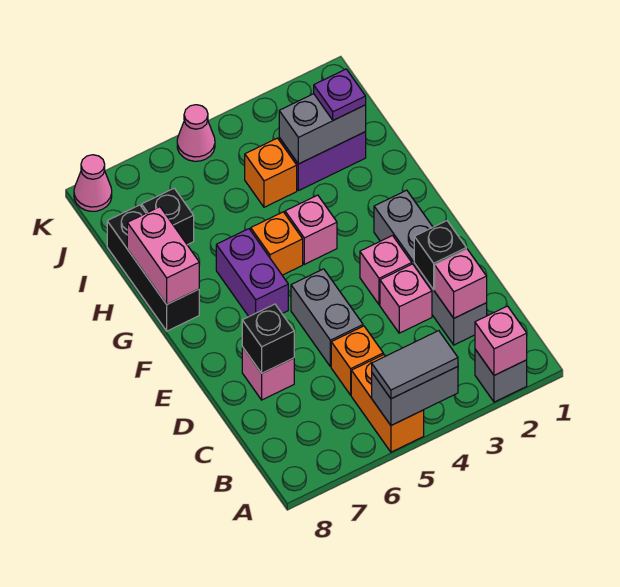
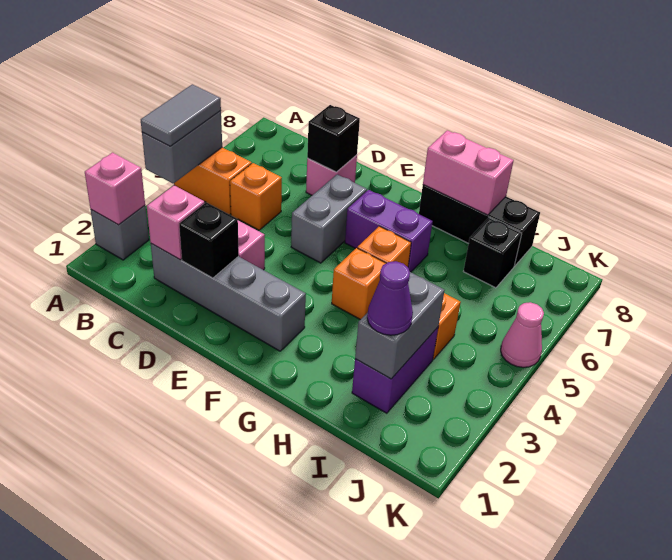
grey brick D5:E5 level 1 -> grey brick E5:E6 level 1
pink brick E3 level 1 -> none
pink brick G4 level 1 -> orange brick G4 level 1
purple plate I2 level 3 -> purple cone I2 level 3
pink cone K8 level 1 -> none

